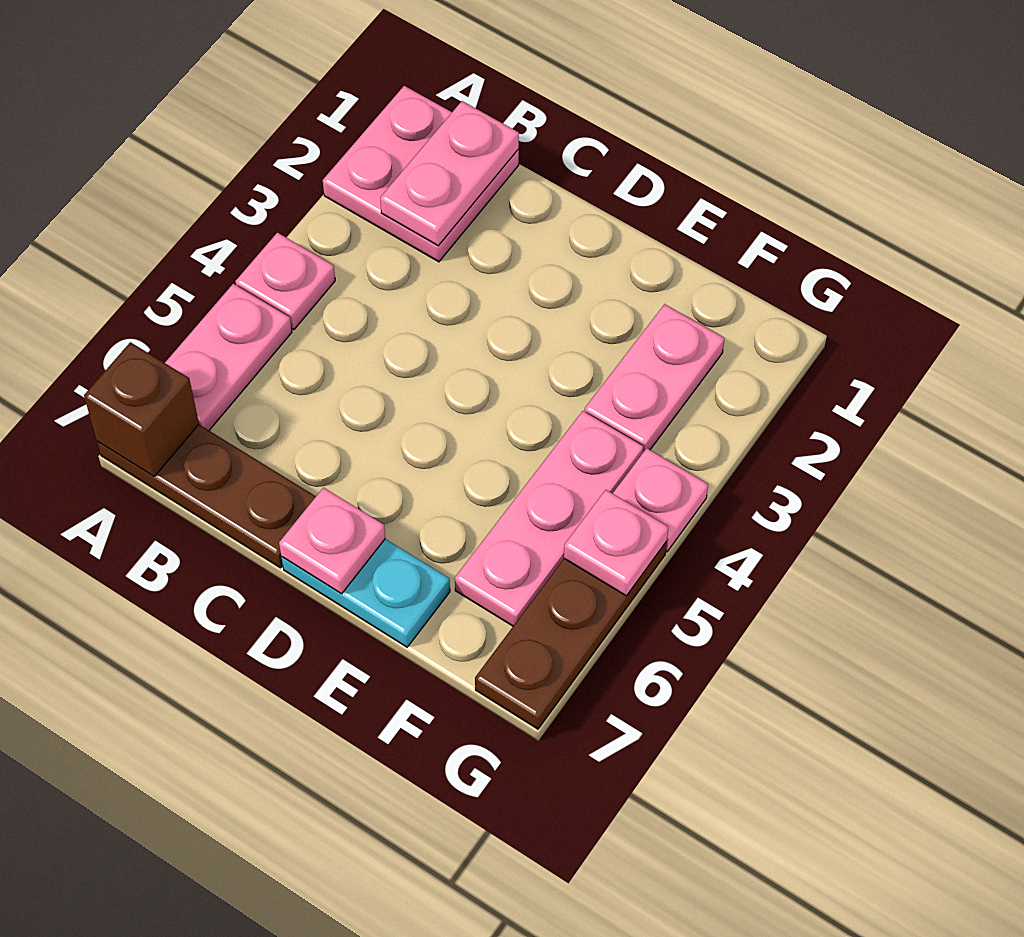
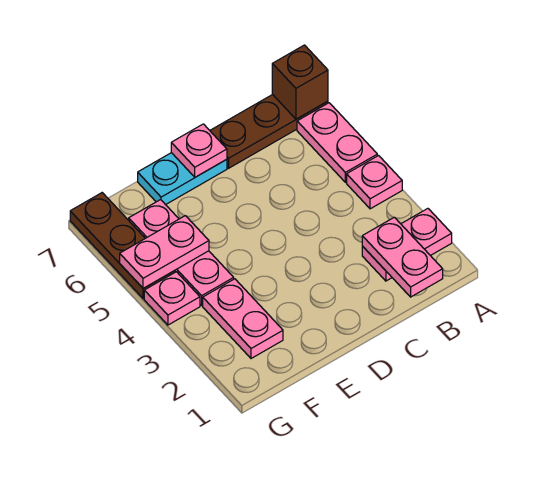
pink plate A1:B2 level 1 -> pink plate A2:B2 level 1
pink plate G5 level 2 -> pink plate F5:G5 level 2

